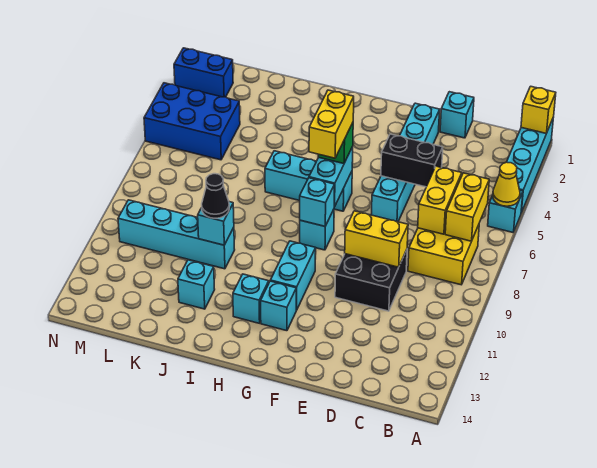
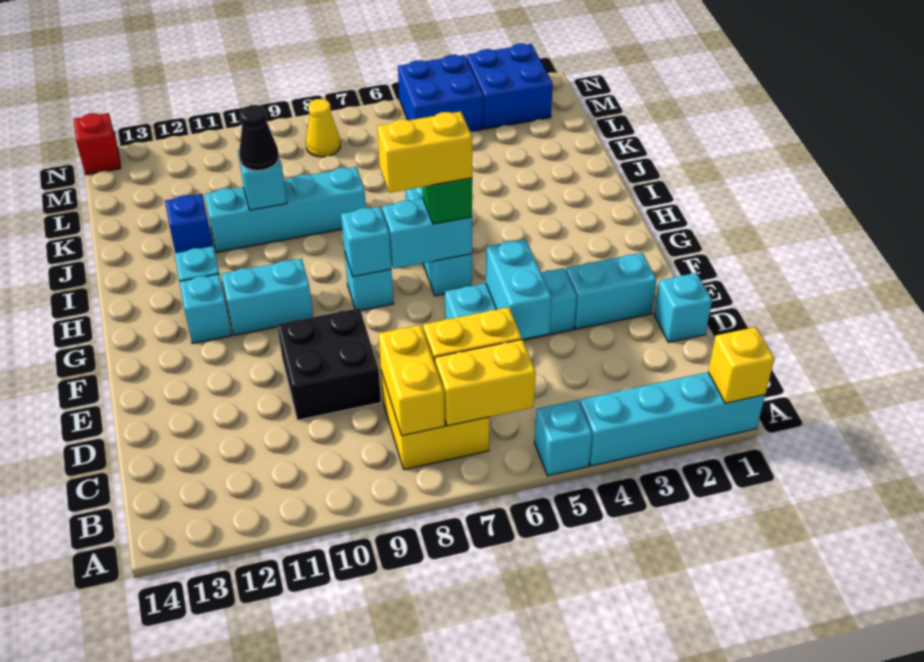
yellow cone A5 level 2 -> yellow cone M8 level 1
black brick D5:E5 level 2 -> cyan brick D5:E5 level 2
yellow brick D9:E9 level 2 -> yellow brick B8:C8 level 2
cyan brick J10:M10 level 1 -> cyan brick J8:J11 level 1
cyan brick J12 level 1 -> blue brick J12 level 1
blue brick L4:N5 level 1 -> blue brick M4:N5 level 1
blue brick M2:N2 level 1 -> blue brick M2:N3 level 1
none -> red brick N14 level 1

